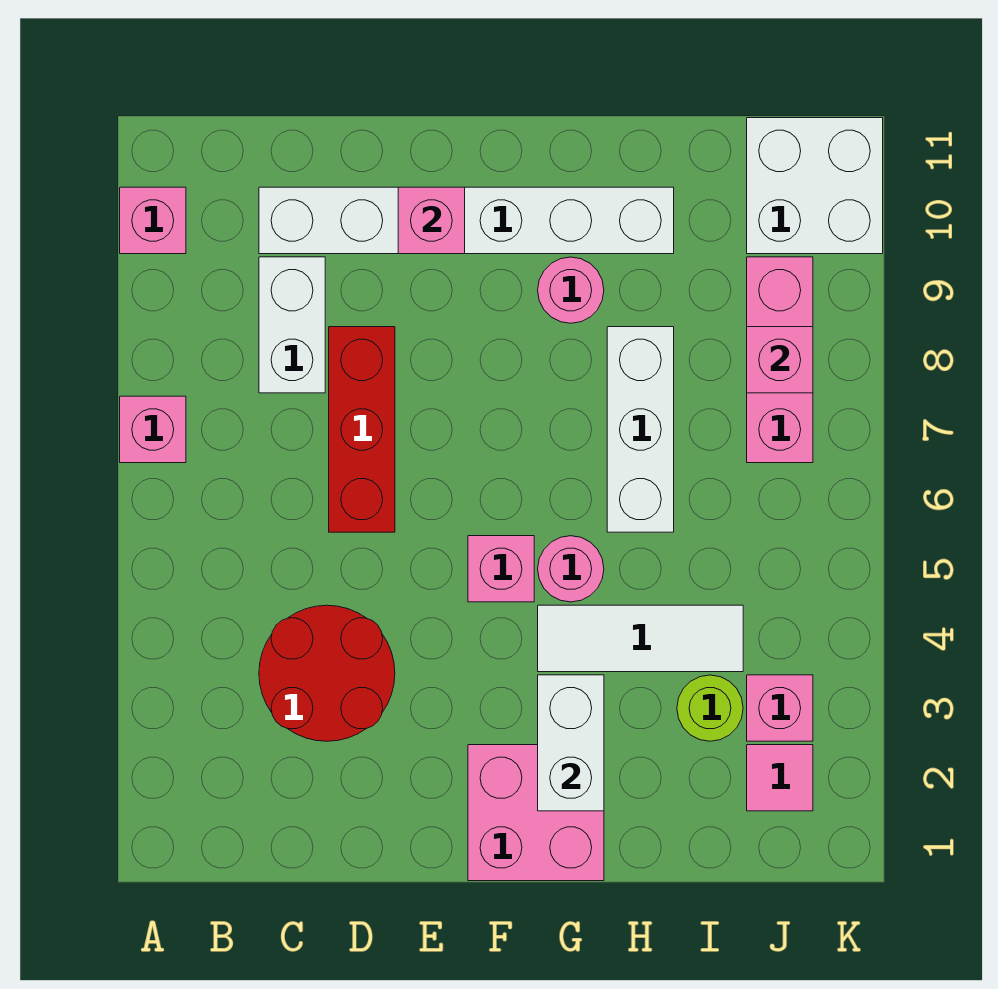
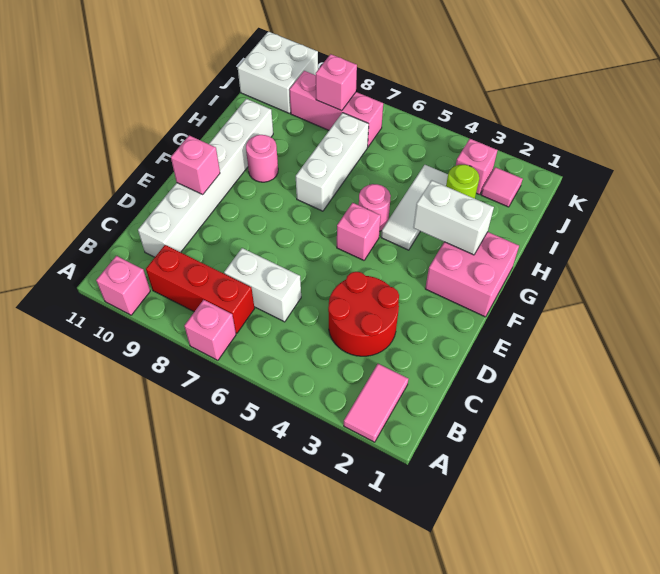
none -> pink tile A2:B2 level 1
white brick C8:C9 level 1 -> white brick C6:C7 level 1
red brick D6:D8 level 1 -> red brick B7:B9 level 1
white brick H6:H8 level 1 -> white brick G7:I7 level 1

